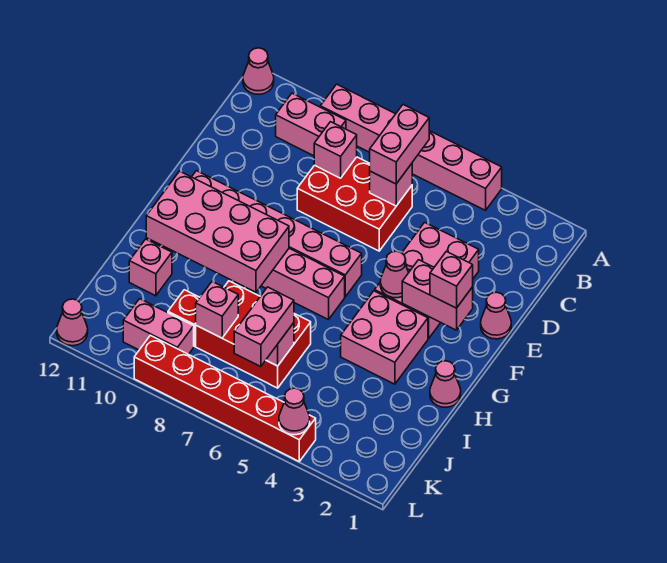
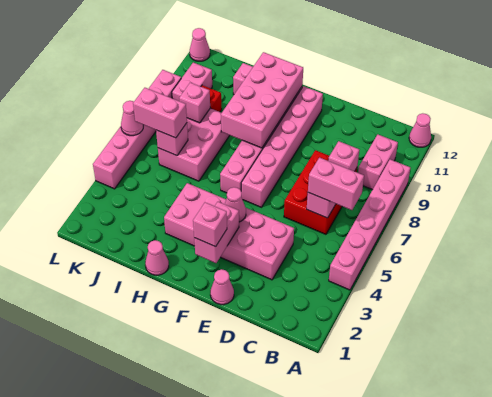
red brick I6:J8 level 1 -> pink brick I6:J8 level 1
red brick L4:L9 level 1 -> pink brick L4:L9 level 1
pink cone L4 level 2 -> pink cone L6 level 2

